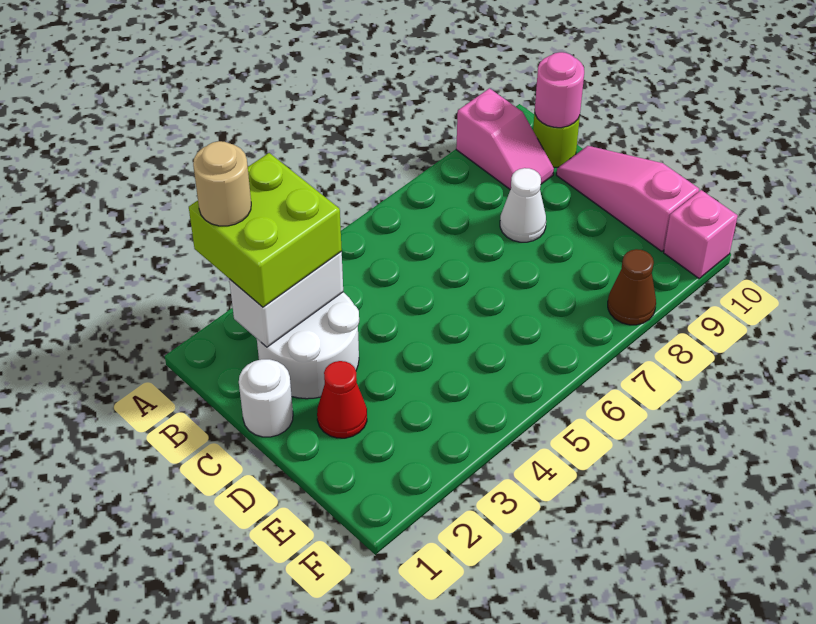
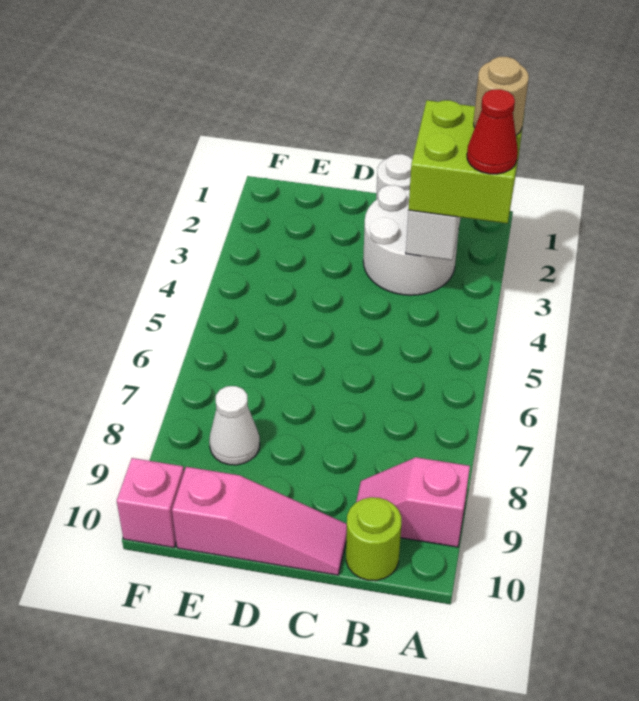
pink round brick B10 level 2 -> none
white cone C8 level 1 -> white cone E8 level 1
red cone D2 level 1 -> red cone A3 level 4
brown cone F8 level 1 -> none

